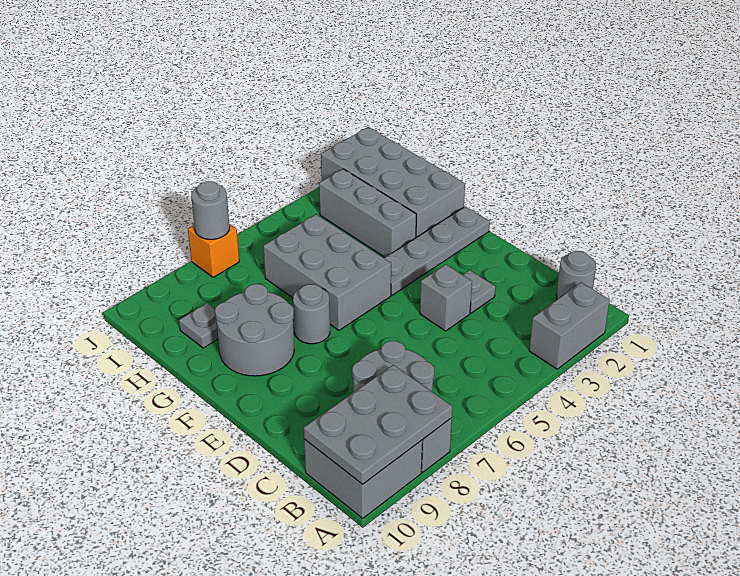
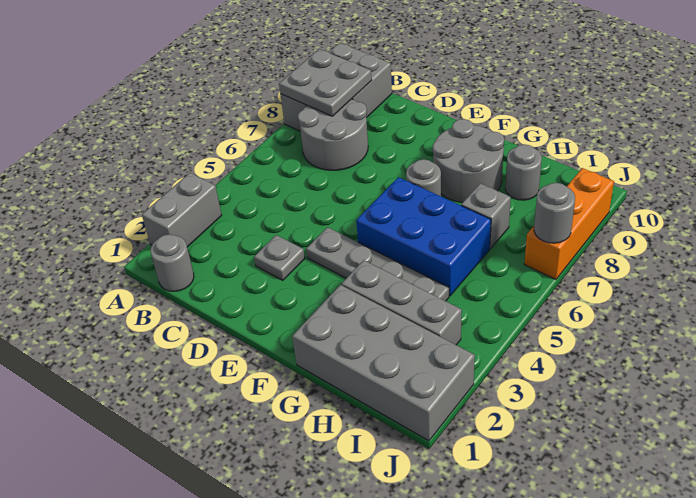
grey plate A8:B10 level 2 -> grey plate A8:B9 level 2
grey brick D4 level 1 -> grey brick H7 level 1
grey plate F1:F4 level 1 -> grey plate E4:H4 level 1
grey brick F5:H6 level 1 -> blue brick F5:H6 level 1
grey plate H9 level 1 -> grey round brick H9 level 1
orange brick J7 level 1 -> orange brick J7:J9 level 1

